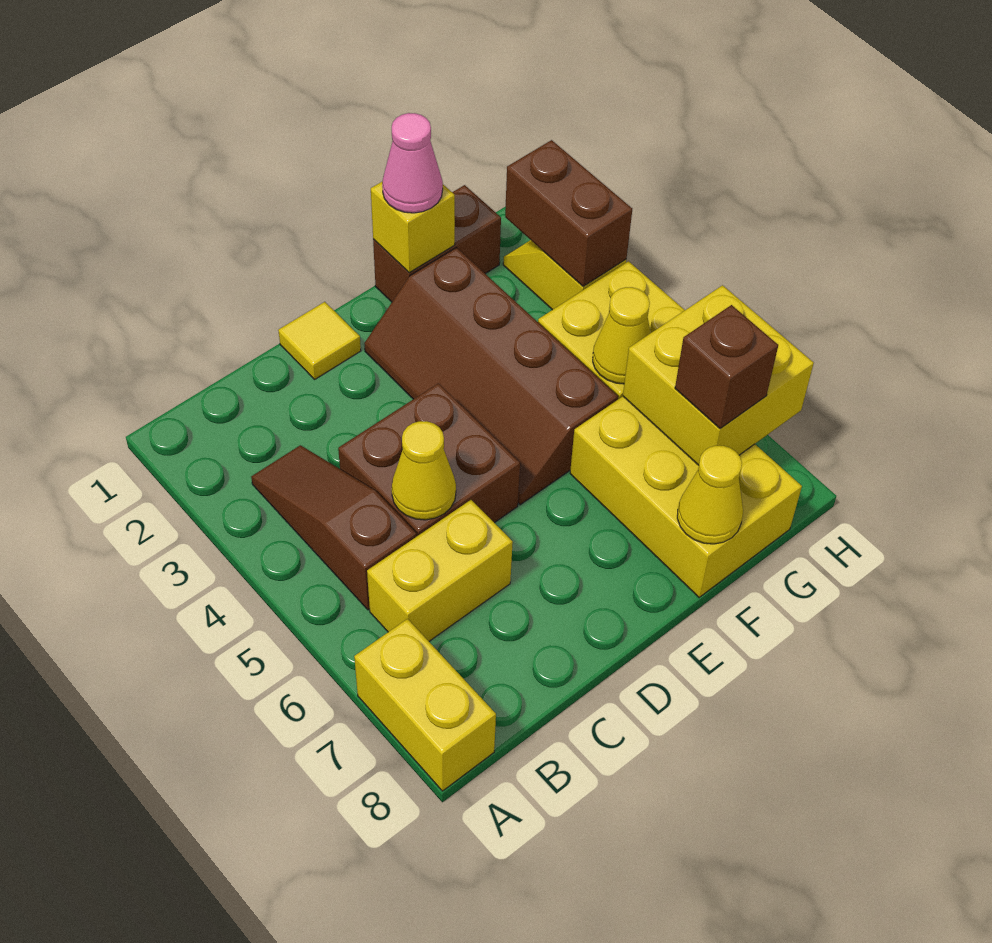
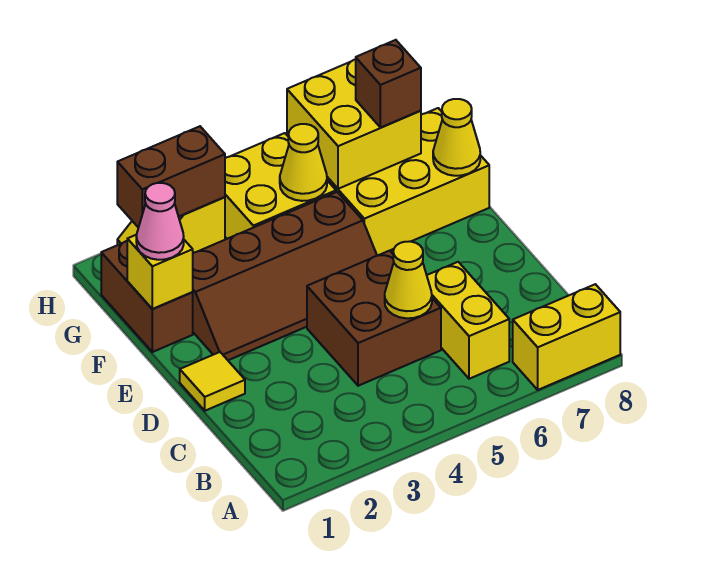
brown slope B3:B5 level 1 top 5 -> none

